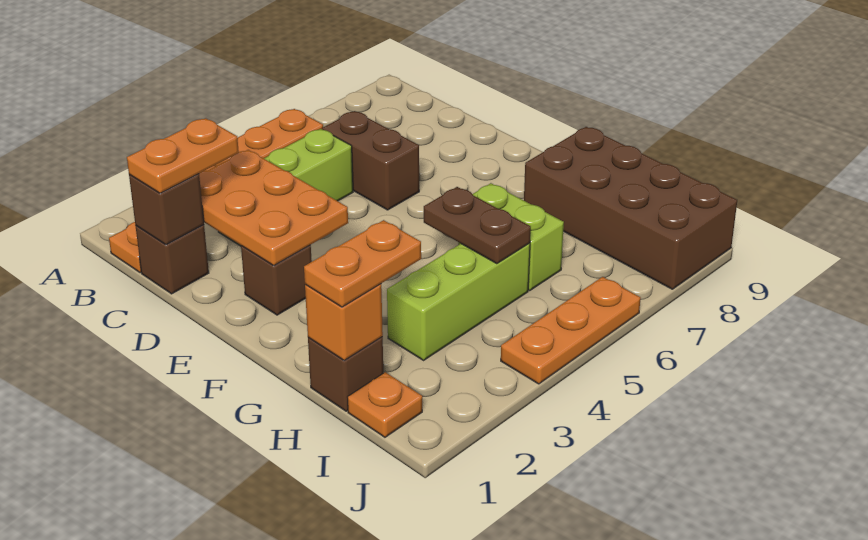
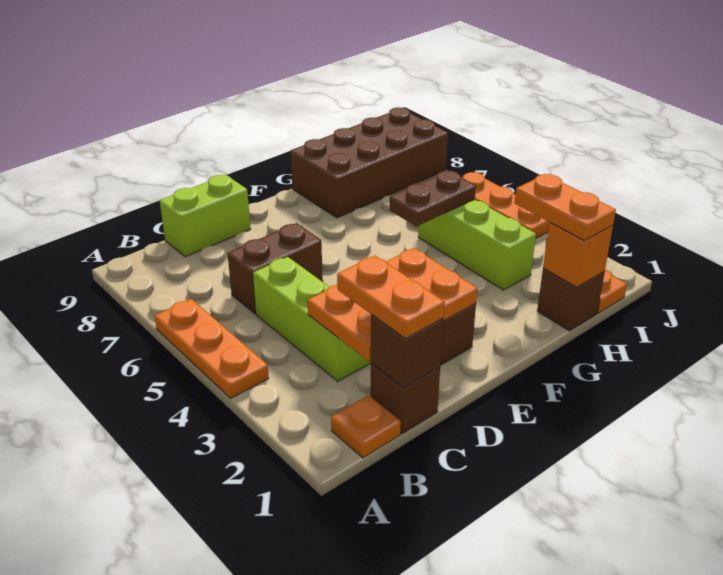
lime brick G6:H6 level 1 -> lime brick C9:D9 level 1

